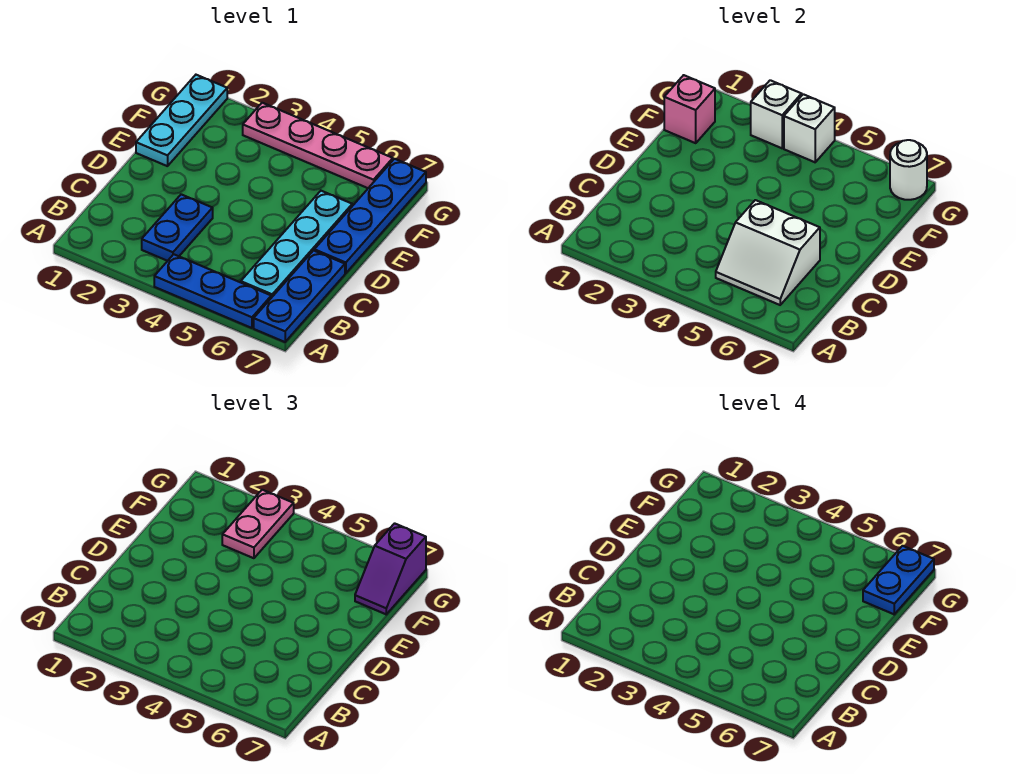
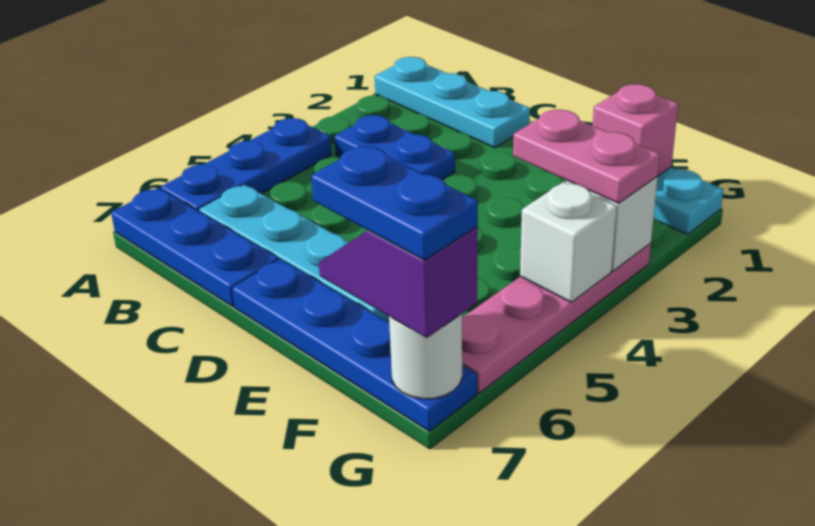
none -> cyan plate A1:C1 level 1
white slope B5:C6 level 2 top C -> none

